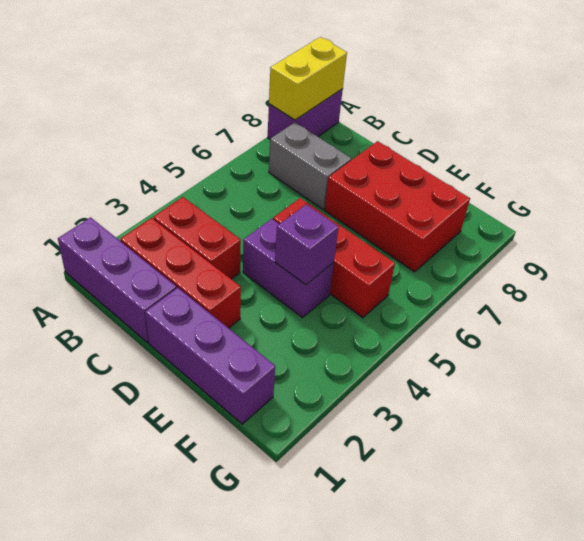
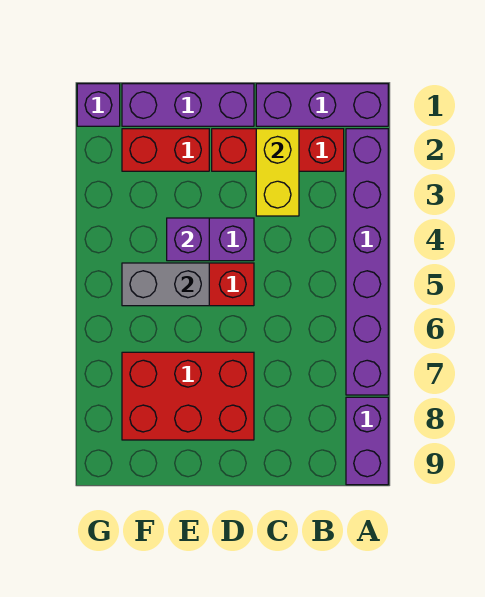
none -> purple brick A2:A7 level 1
yellow brick A8:A9 level 2 -> yellow brick C2:C3 level 2
red brick B3:C3 level 1 -> red brick E2:F2 level 1
grey brick B7:C7 level 1 -> grey brick E5:F5 level 2
none -> purple brick G1 level 1

